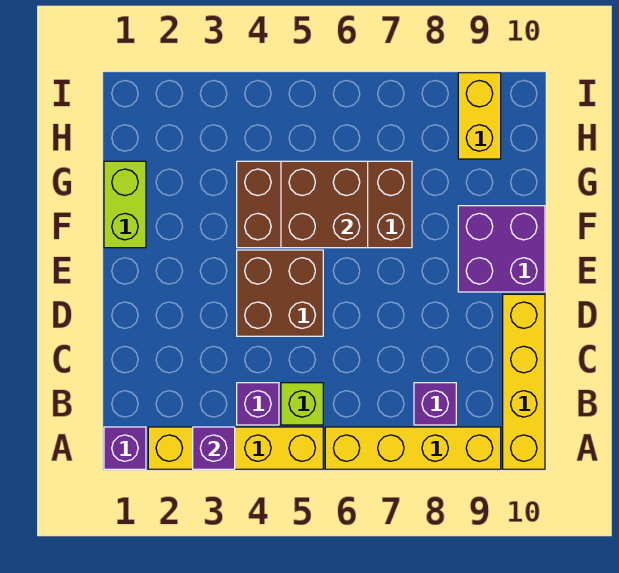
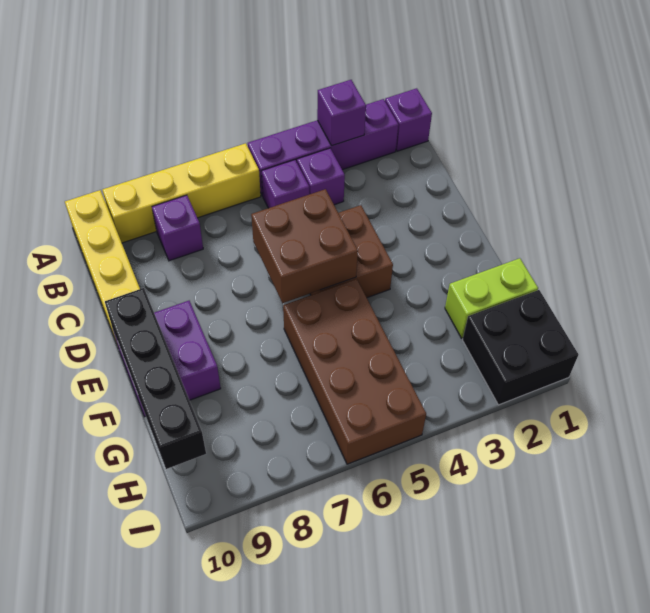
yellow brick A2:A5 level 1 -> purple brick A2:A5 level 1
lime brick B5 level 1 -> purple brick B5 level 1
none -> black brick E10:H10 level 2
lime brick F1:G1 level 1 -> lime brick G1:G2 level 1
brown brick F4:G7 level 1 -> brown brick F5:I6 level 1
brown brick F5:G6 level 2 -> brown brick D5:E6 level 2
none -> black brick H1:I2 level 1
yellow brick H9:I9 level 1 -> none

